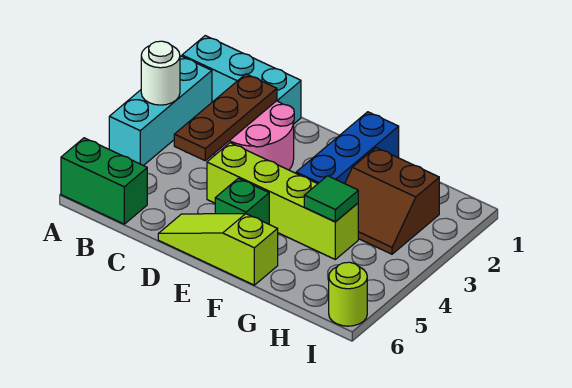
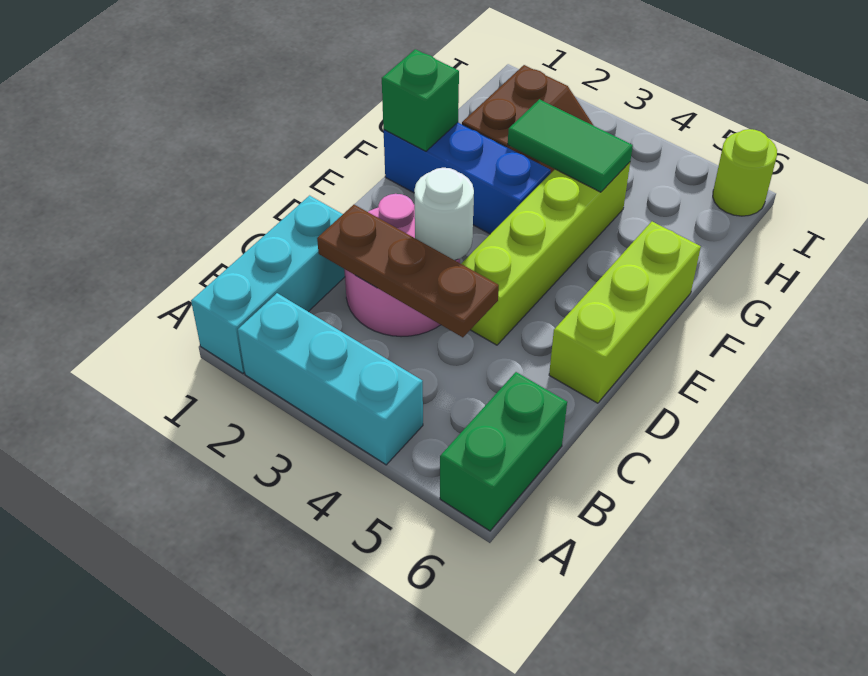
white round brick A3 level 2 -> white round brick D3 level 2
lime slope D6:F6 level 1 top F -> lime brick D6:F6 level 1
green brick E5 level 1 -> green brick F1 level 2
green tile G4 level 2 -> green tile G3:G4 level 2

